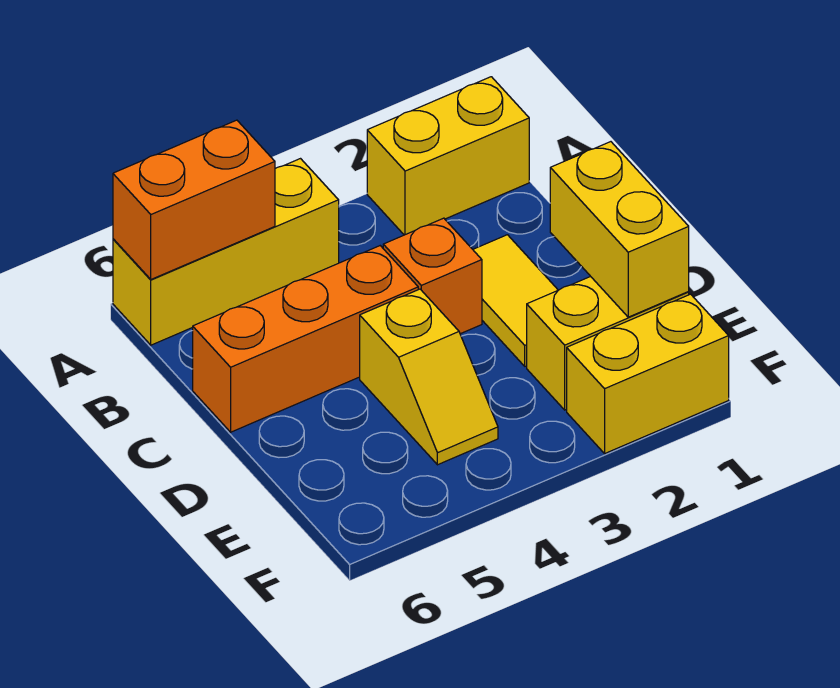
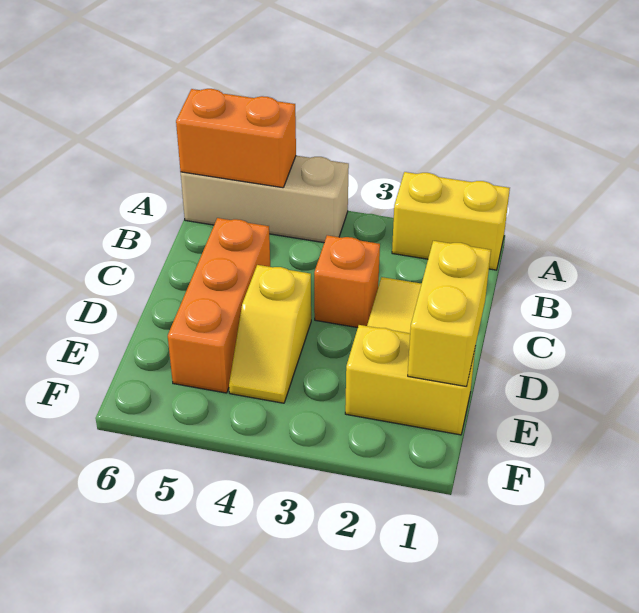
yellow brick A4:A6 level 1 -> tan brick A4:A6 level 1
orange brick C4:C6 level 1 -> orange brick C5:E5 level 1
yellow brick F1:F2 level 1 -> none

